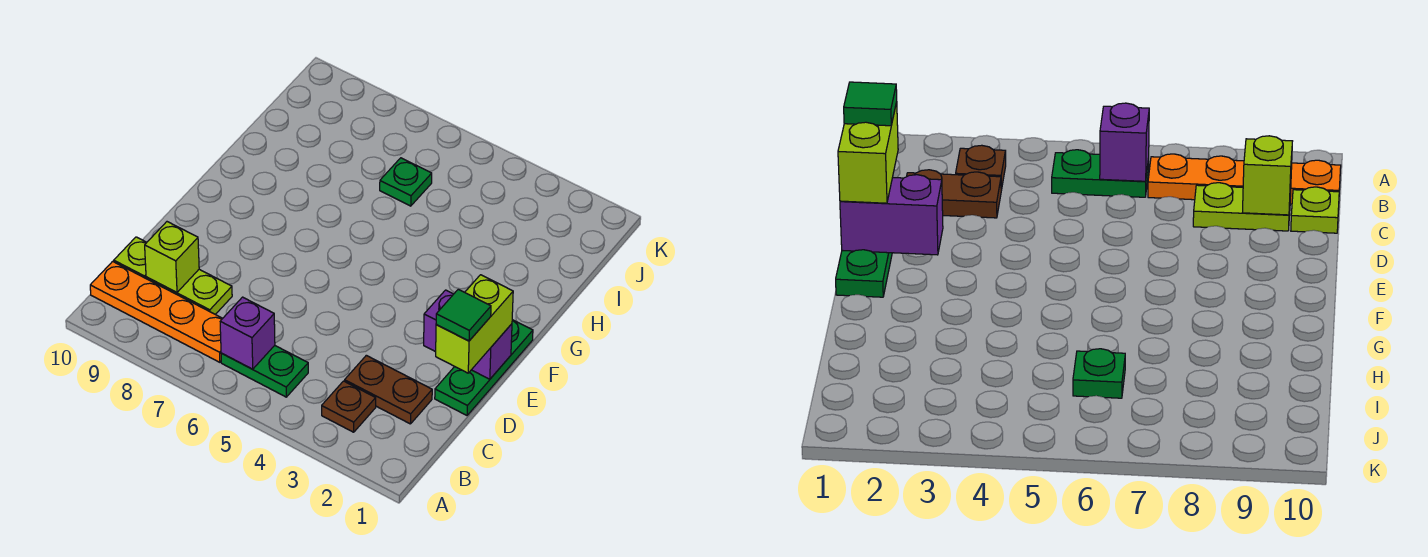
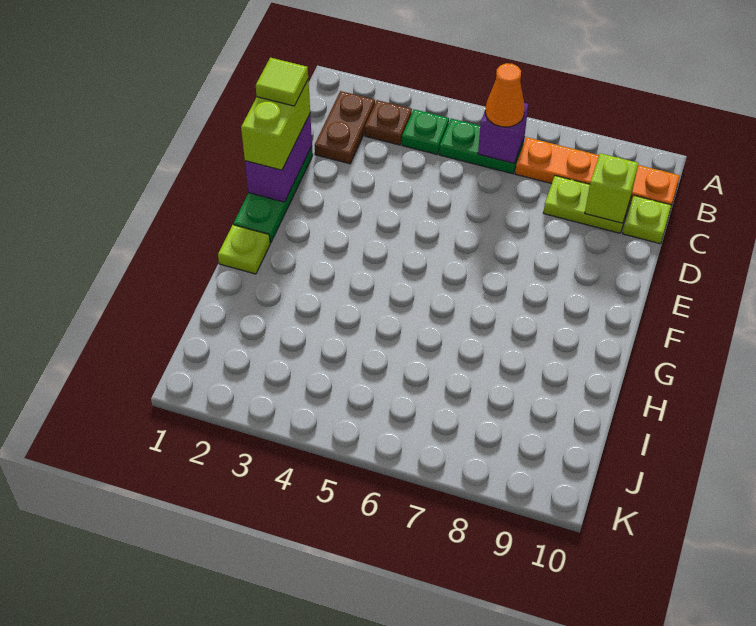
none -> orange cone B6 level 3
brown plate C2:C3 level 1 -> brown plate B2:C2 level 1
green tile D1 level 4 -> lime tile D1 level 4
purple brick E1:E2 level 2 -> purple brick D1:E1 level 2
none -> lime plate G1 level 1
green plate I6 level 1 -> green plate B4 level 1

